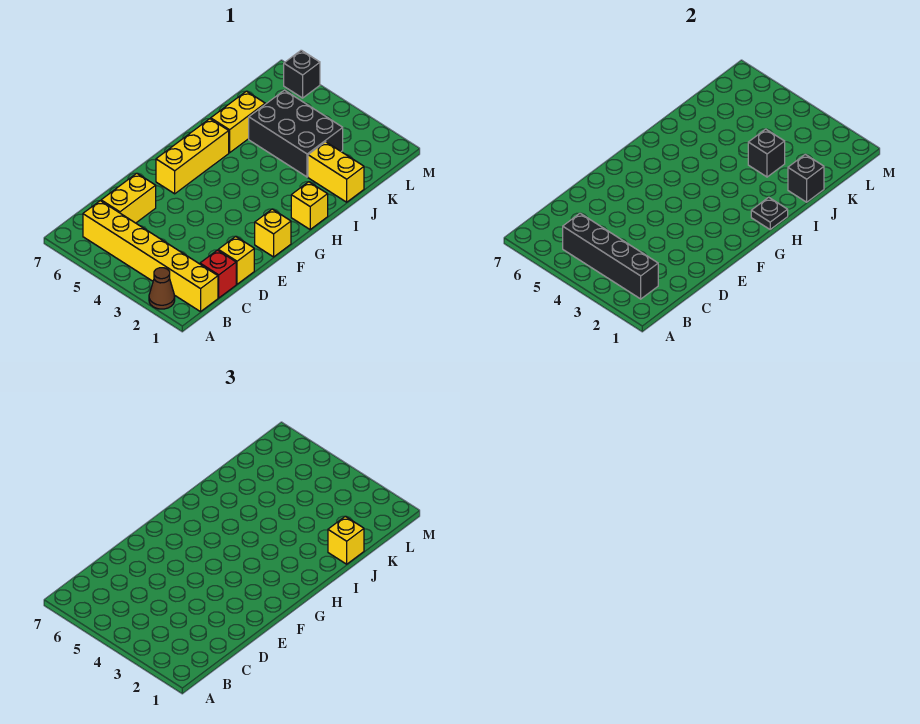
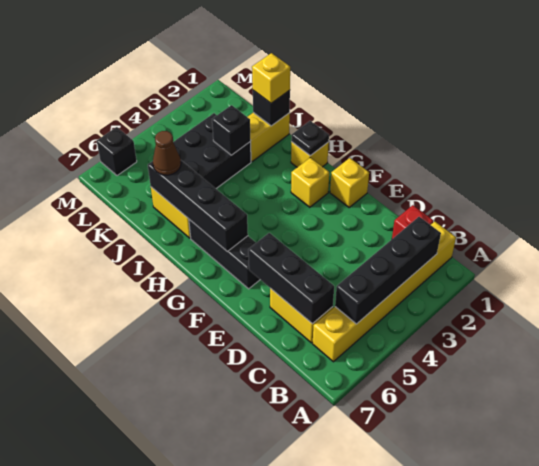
brown cone A2 level 1 -> brown cone J6 level 3
none -> black brick C6:E6 level 2
yellow brick D1 level 1 -> yellow brick G2 level 1
yellow brick F6:H6 level 1 -> black brick F6:H6 level 1
none -> black brick G6:J6 level 2

